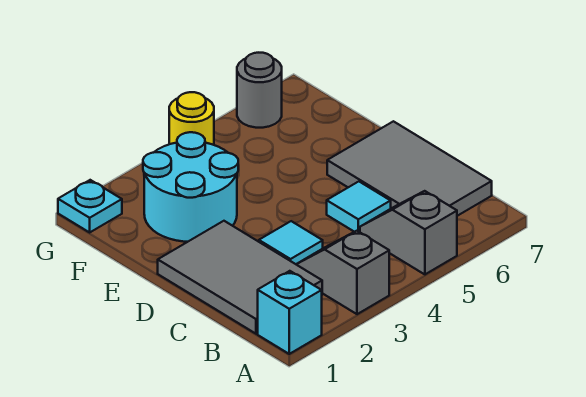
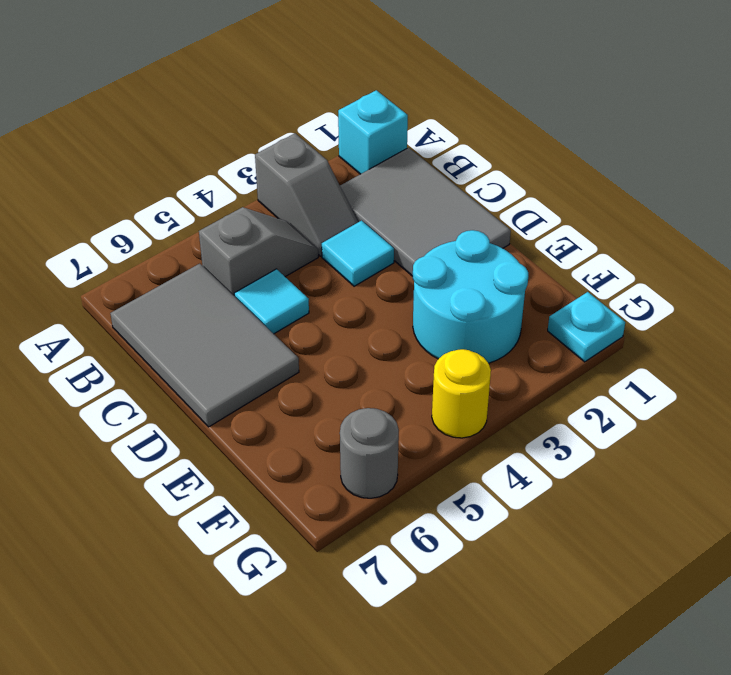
grey slope A5:B5 level 1 top A -> grey slope B4:B5 level 1 top 5

